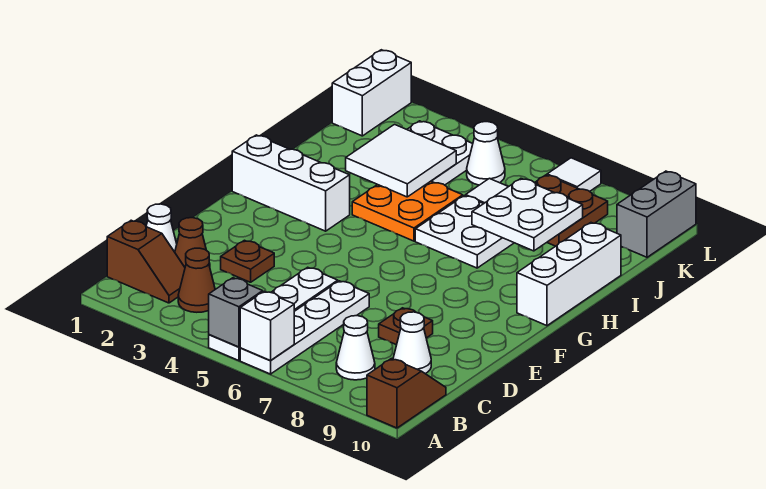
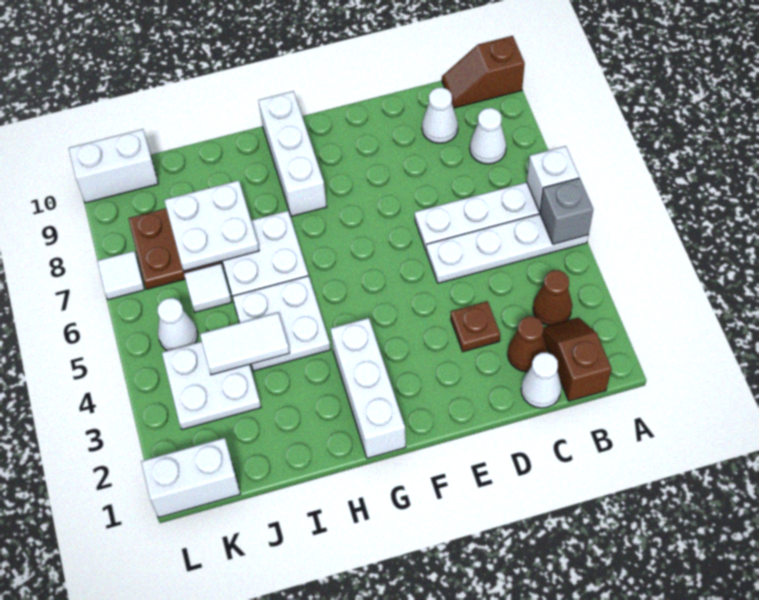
brown plate D8 level 1 -> none
white brick G10:I10 level 1 -> white brick G8:G10 level 1
orange plate H4:I5 level 1 -> white plate H4:I5 level 1
white tile I3:J4 level 2 -> white tile I4:J4 level 2
grey brick K10:L10 level 1 -> white brick K10:L10 level 1

